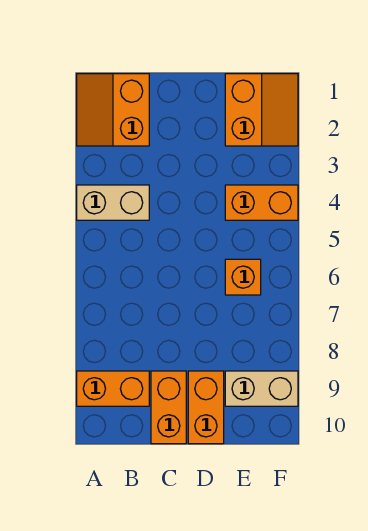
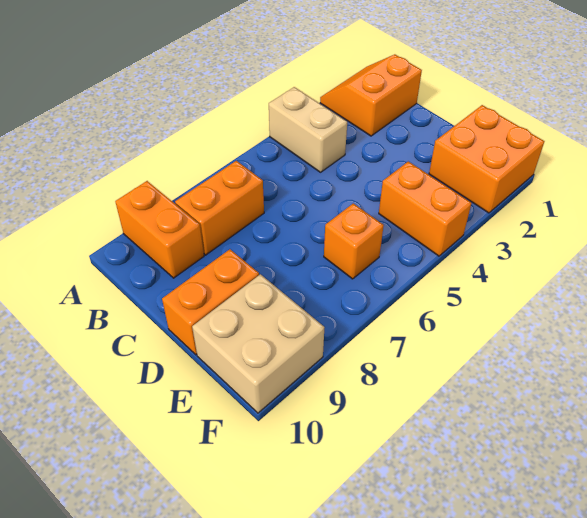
orange brick C9:C10 level 1 -> orange brick B7:B8 level 1
orange slope E1:F2 level 1 top E -> orange brick E1:F2 level 1
tan brick E9:F9 level 1 -> tan brick E9:F10 level 1

